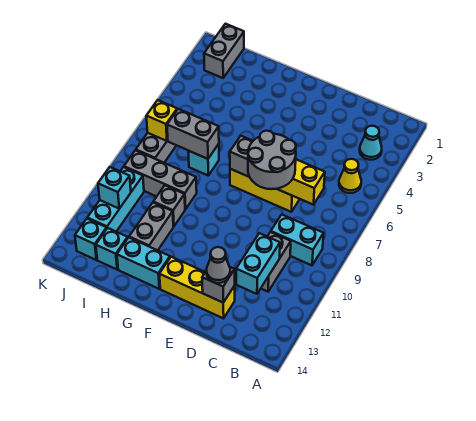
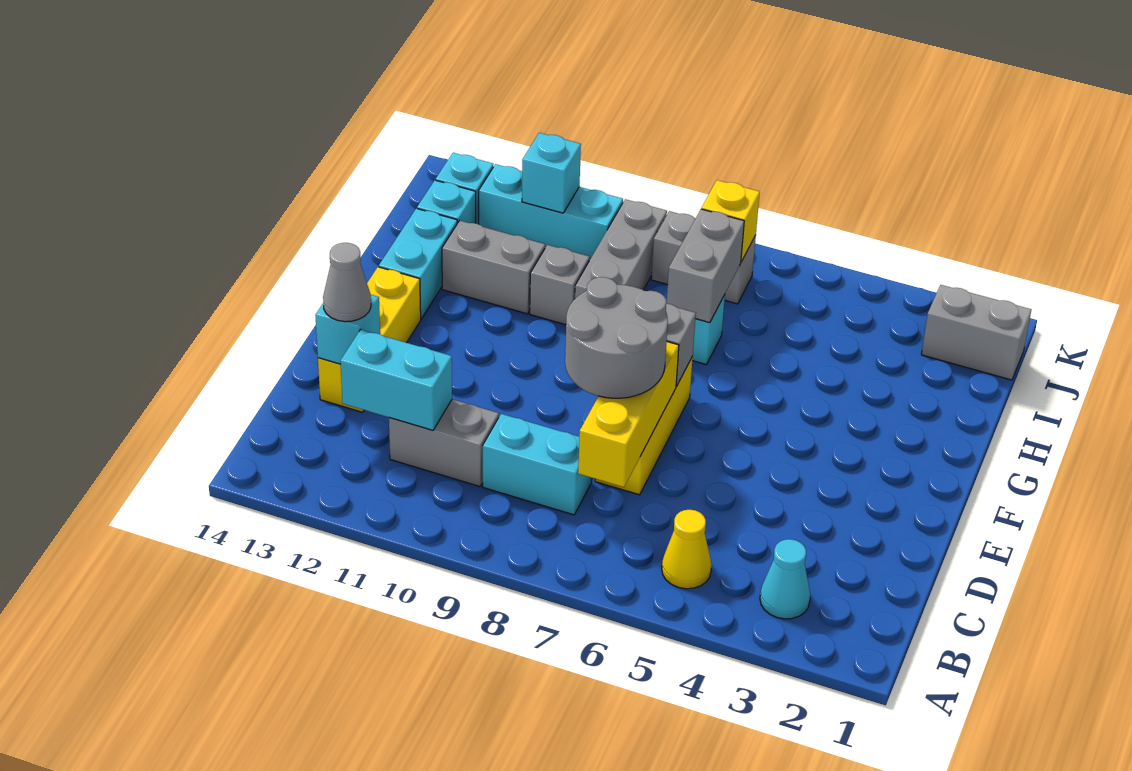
cyan brick B9:C9 level 1 -> cyan brick C8:C9 level 1
grey brick D13 level 2 -> cyan brick D13 level 2

